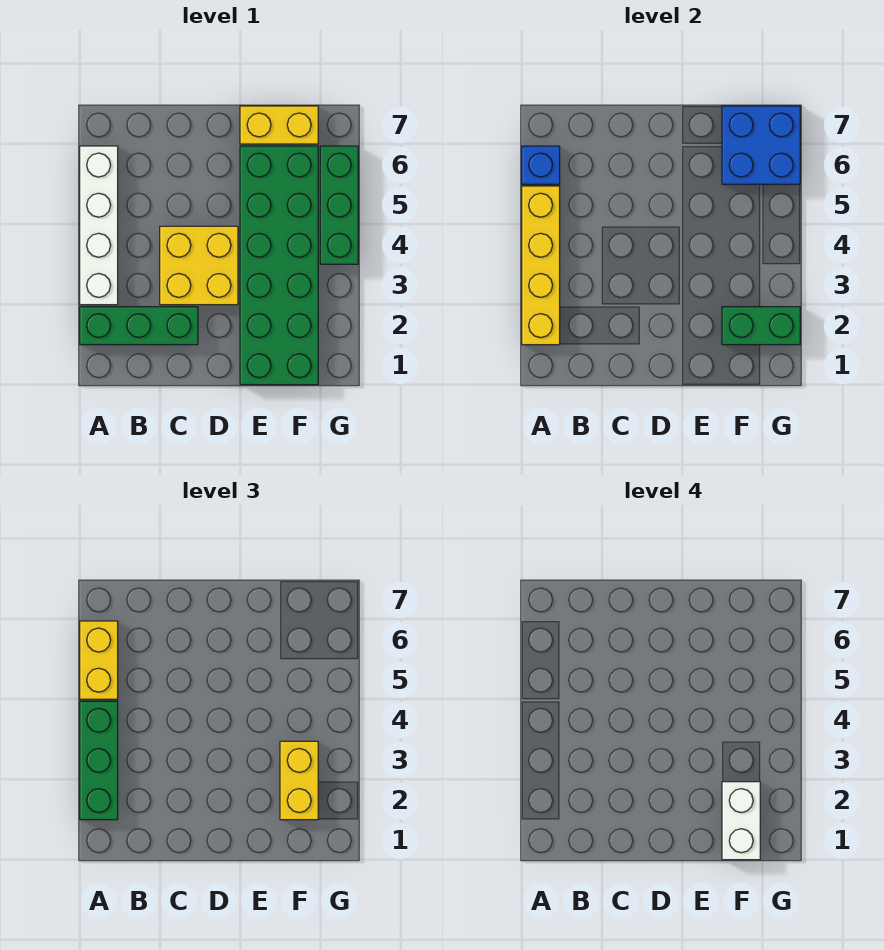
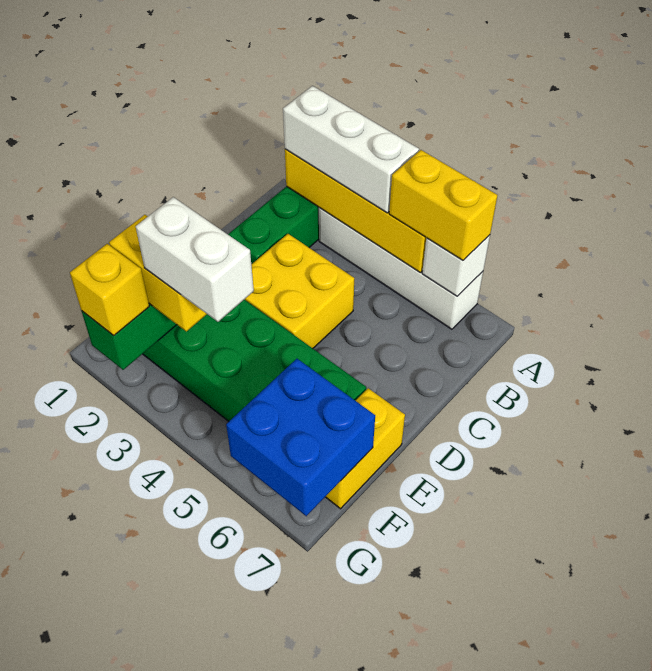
green brick A2:A4 level 3 -> white brick A2:A4 level 3
blue brick A6 level 2 -> white brick A6 level 2
white brick F1:F2 level 4 -> white brick F3:F4 level 4
none -> yellow brick G2 level 3
green brick G4:G6 level 1 -> none

